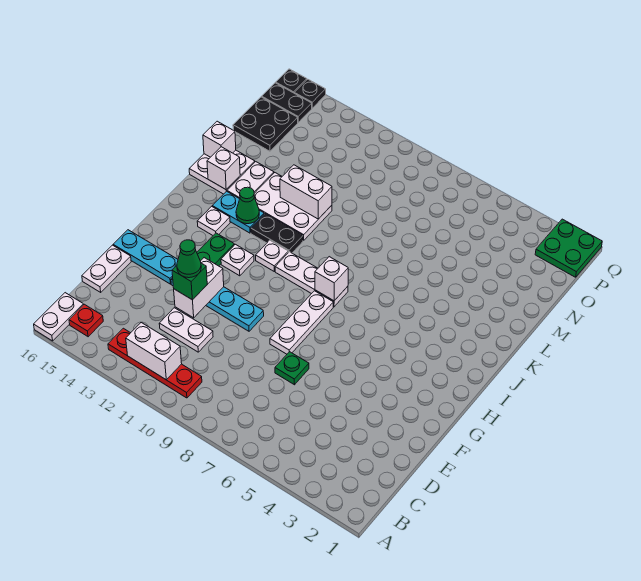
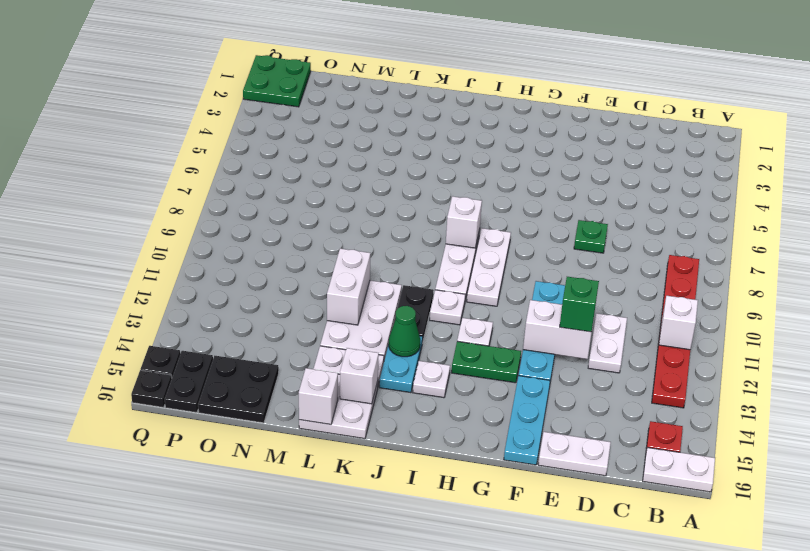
red plate B10:B13 level 1 -> red plate B8:B13 level 1
white brick B11:B12 level 2 -> white brick B11 level 2
green cone E12 level 4 -> none
white plate F8:H8 level 1 -> white plate H8:H10 level 1

